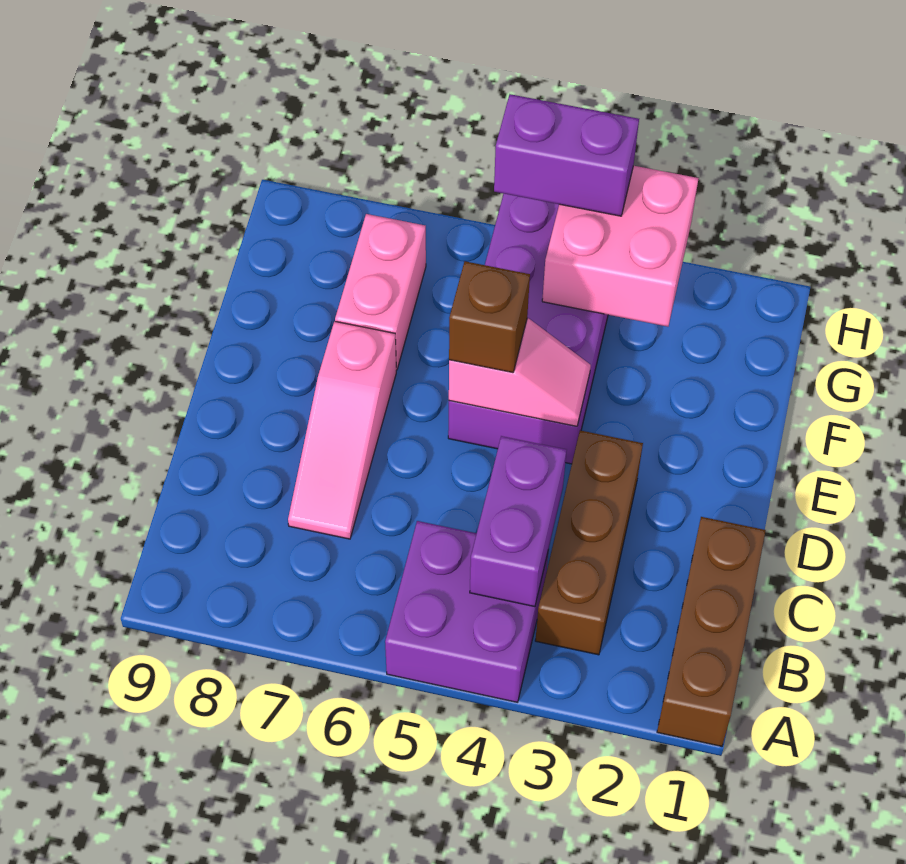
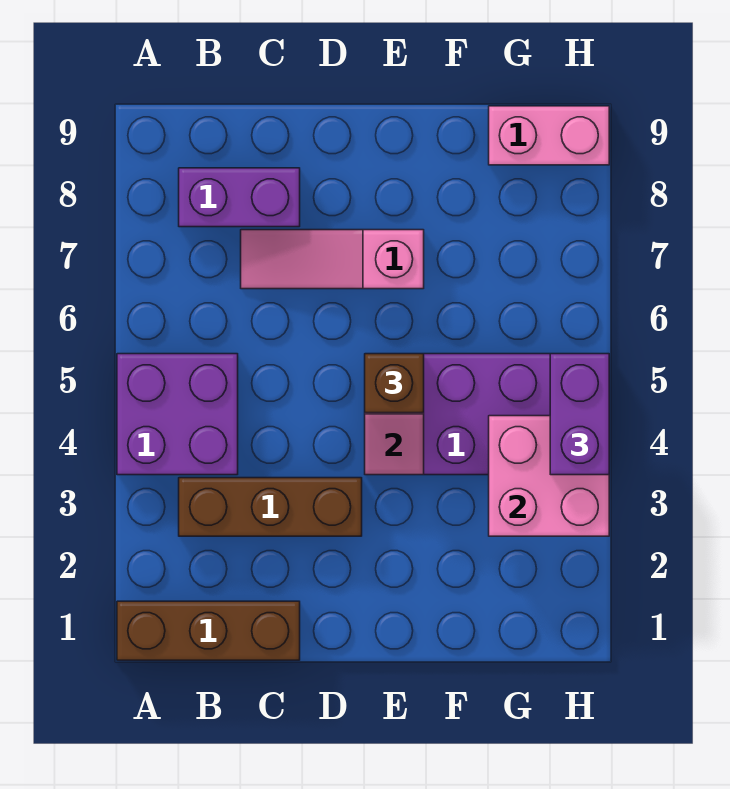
purple brick B4:C4 level 2 -> purple brick B8:C8 level 1
pink brick F7:G7 level 1 -> pink brick G9:H9 level 1

